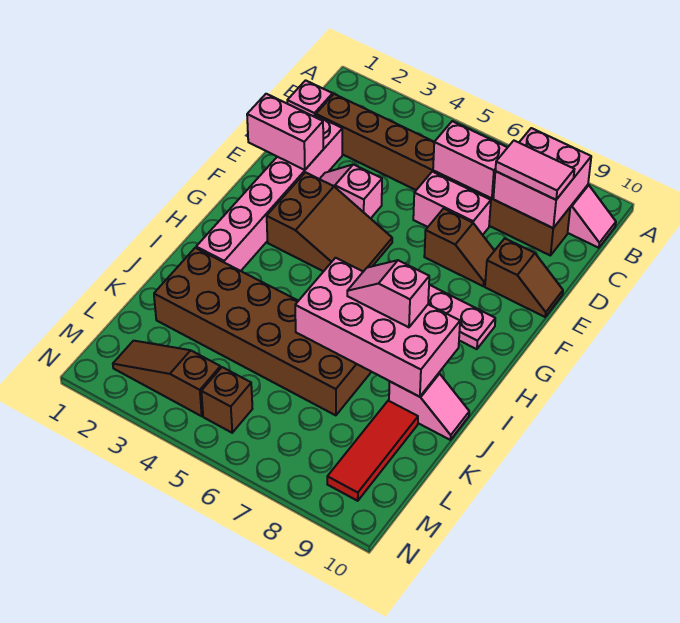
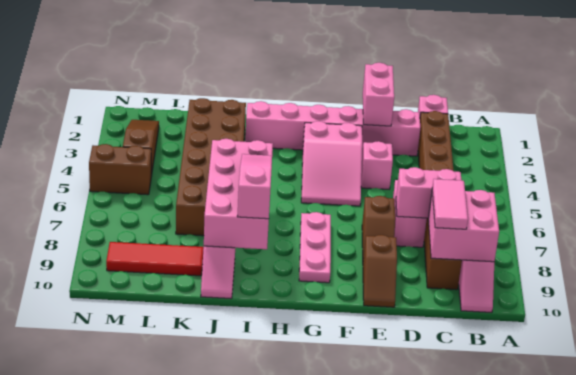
pink brick C6:C7 level 2 -> pink brick C7:D7 level 2
brown slope F3:G5 level 1 top 3 -> pink slope F3:G5 level 1 top 3
pink slope I7:I8 level 3 top 8 -> pink slope I7:I9 level 3 top 9
brown brick M5 level 1 -> brown brick M5:N5 level 1

